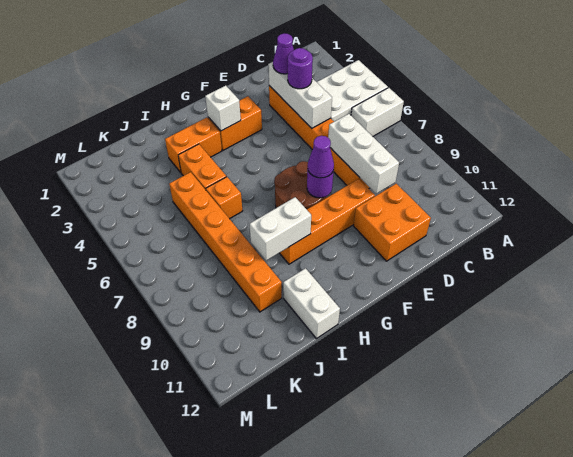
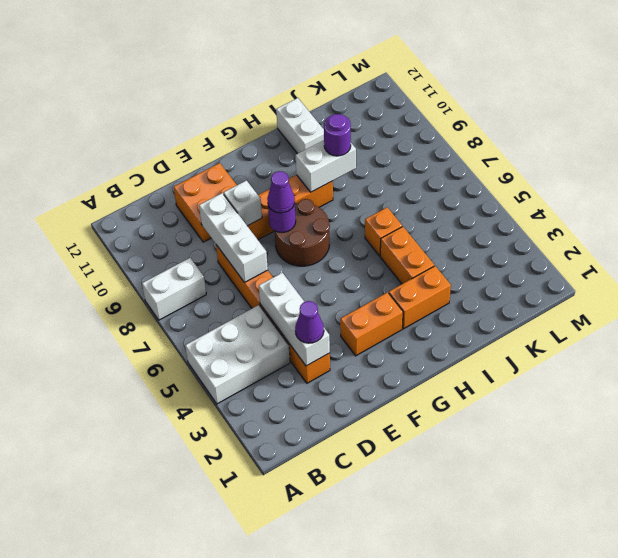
white brick A6:B6 level 1 -> white brick A8:B8 level 1
purple round brick D4 level 3 -> purple round brick I9 level 3
white brick G3 level 2 -> white brick E9 level 2
orange brick J5:J10 level 1 -> none

